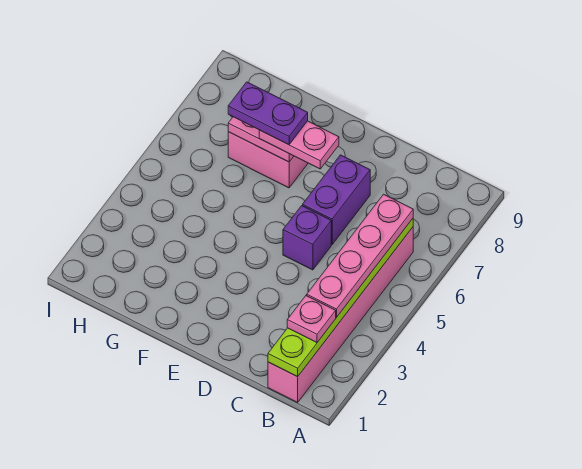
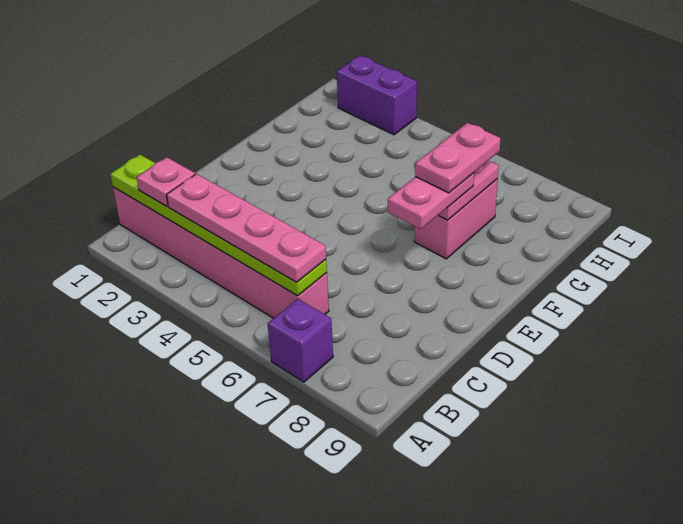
purple brick D5 level 1 -> purple brick A7 level 1
purple brick D6:D7 level 1 -> purple brick I2:I3 level 1
purple plate F7:G7 level 4 -> pink plate F7:G7 level 4

